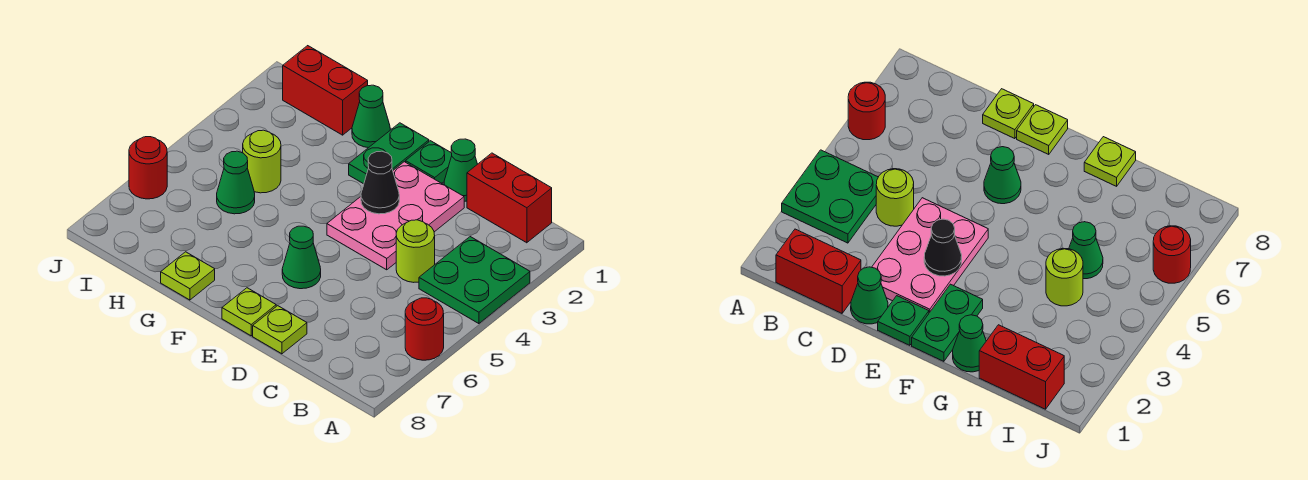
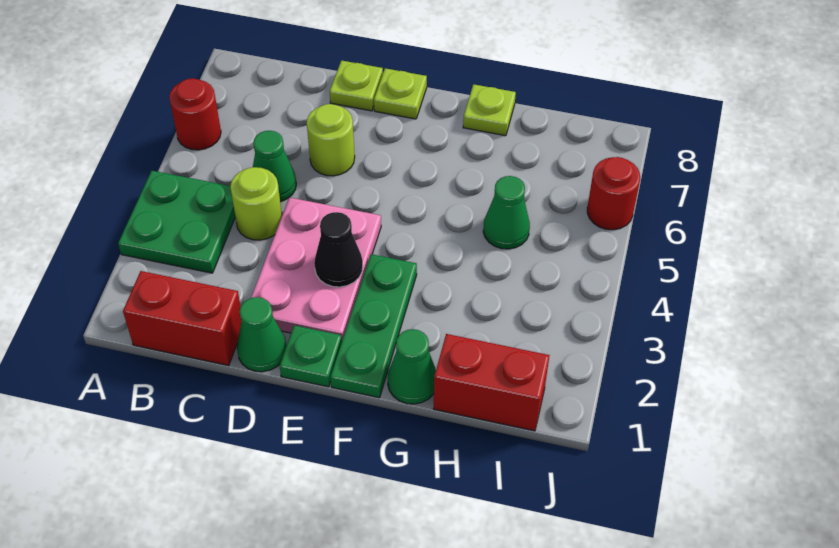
green cone E6 level 1 -> green cone C5 level 1
green plate F1:F2 level 1 -> green plate F1:F3 level 1
lime round brick H4 level 1 -> lime round brick D6 level 1

